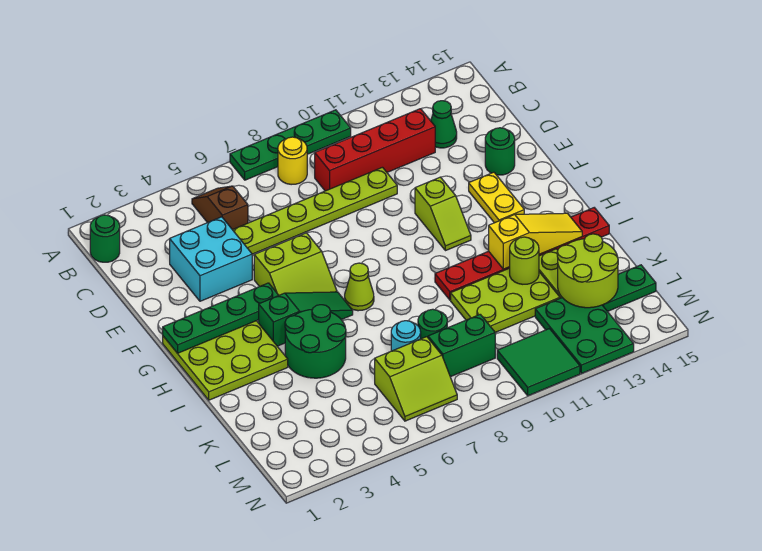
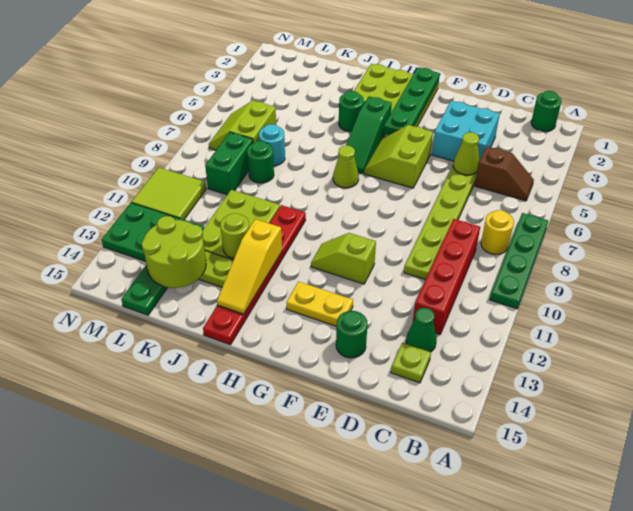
none -> lime plate C14 level 1
none -> lime cone D5 level 2
green round brick I4:J5 level 1 -> green round brick I4 level 1
green tile M10:N11 level 1 -> lime tile M10:N11 level 1

